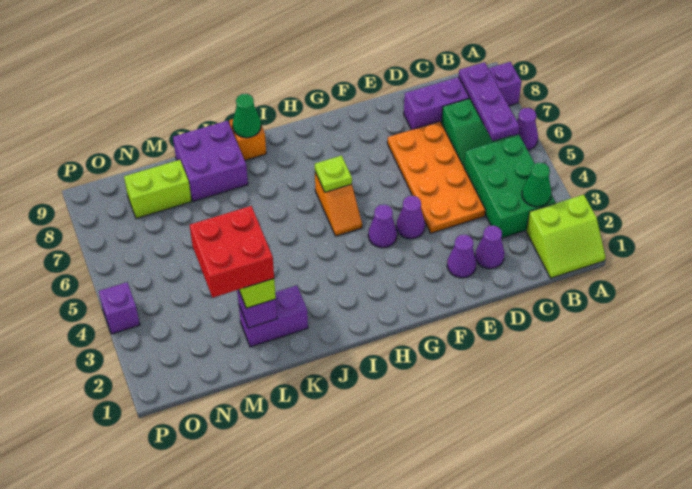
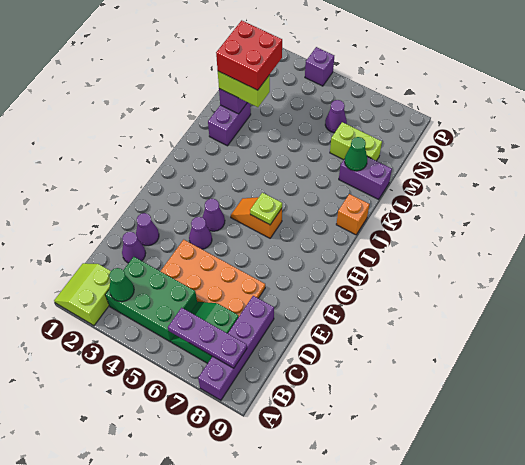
purple cone A6 level 1 -> purple cone N6 level 1
green cone J9 level 2 -> green cone L8 level 2
purple brick K8:L9 level 1 -> purple brick L8:L9 level 1
lime brick M8:N8 level 1 -> lime brick M7:M8 level 1

